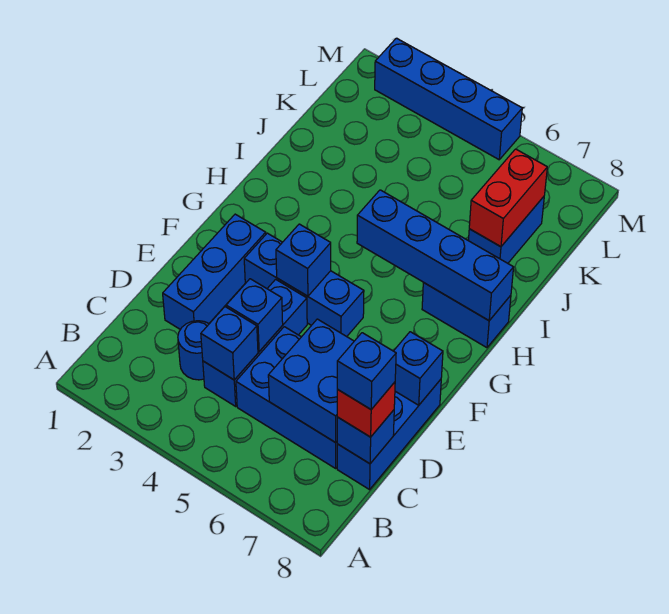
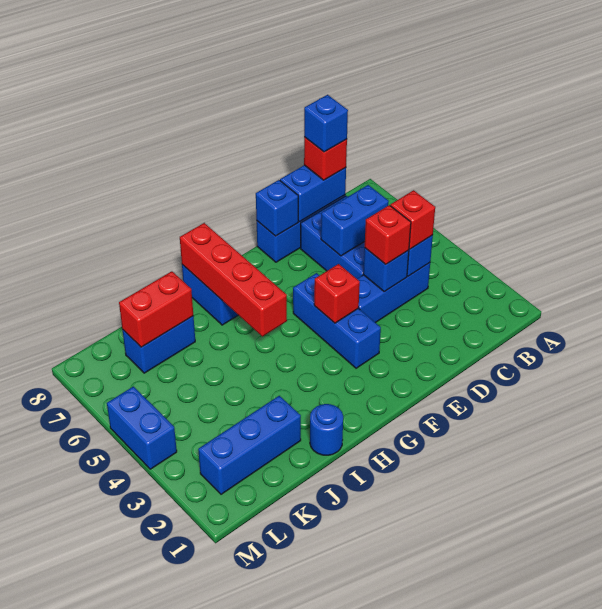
blue round brick C3 level 1 -> blue round brick I1 level 1
none -> red brick C4 level 3
blue brick C6:D7 level 2 -> blue brick C6:D6 level 2
blue brick C8 level 2 -> blue brick C8:D8 level 2
blue brick D2:F2 level 1 -> blue brick J2:L2 level 1
none -> red brick D4 level 3
blue brick F4 level 2 -> red brick F4 level 2
blue brick H5:H8 level 2 -> red brick H5:H8 level 2
blue brick M2:M5 level 1 -> blue brick M4:M5 level 1

